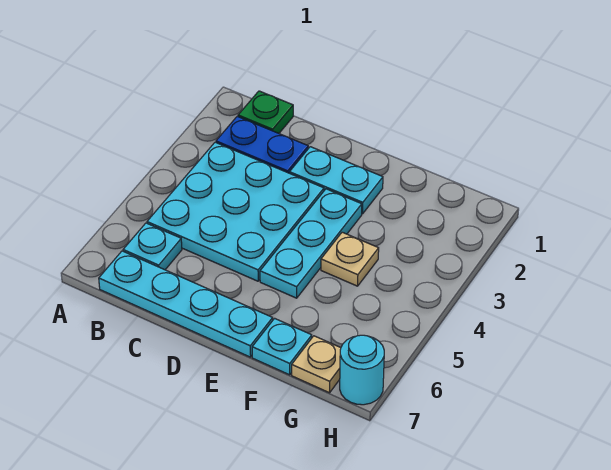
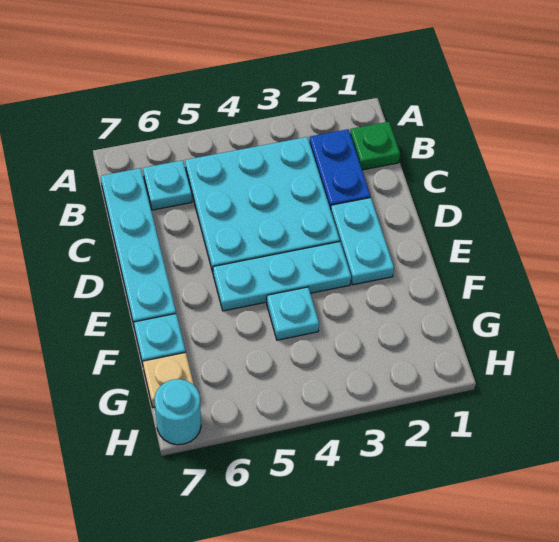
tan plate F4 level 1 -> cyan plate F4 level 1

